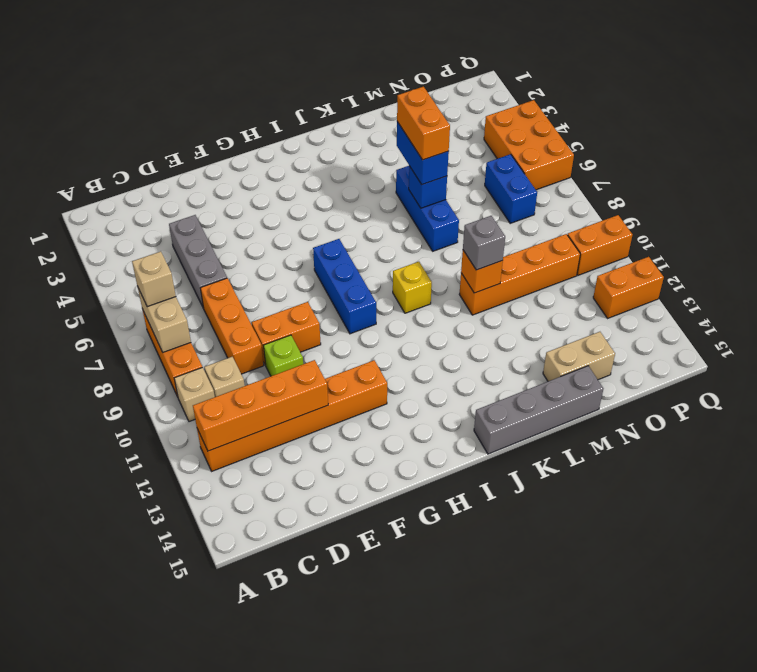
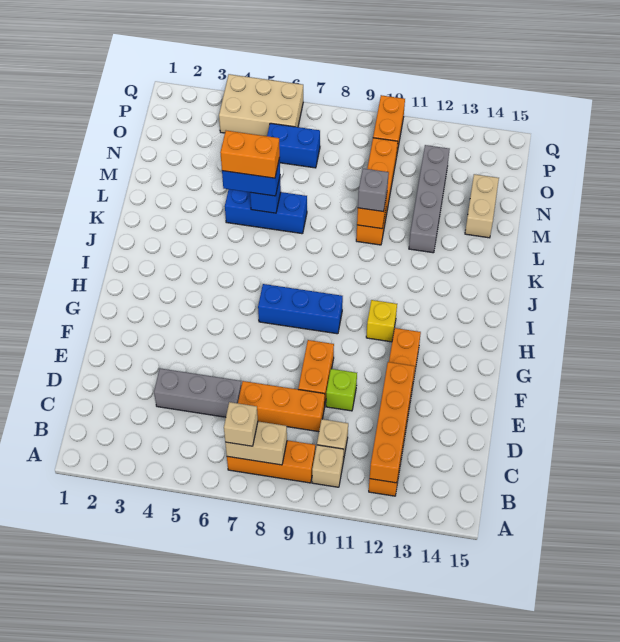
yellow brick J9 level 1 -> yellow brick H11 level 1
grey brick J15:M15 level 1 -> grey brick L12:O12 level 1
orange brick P4:Q6 level 1 -> tan brick P4:Q6 level 1
orange brick P12:Q12 level 1 -> none

